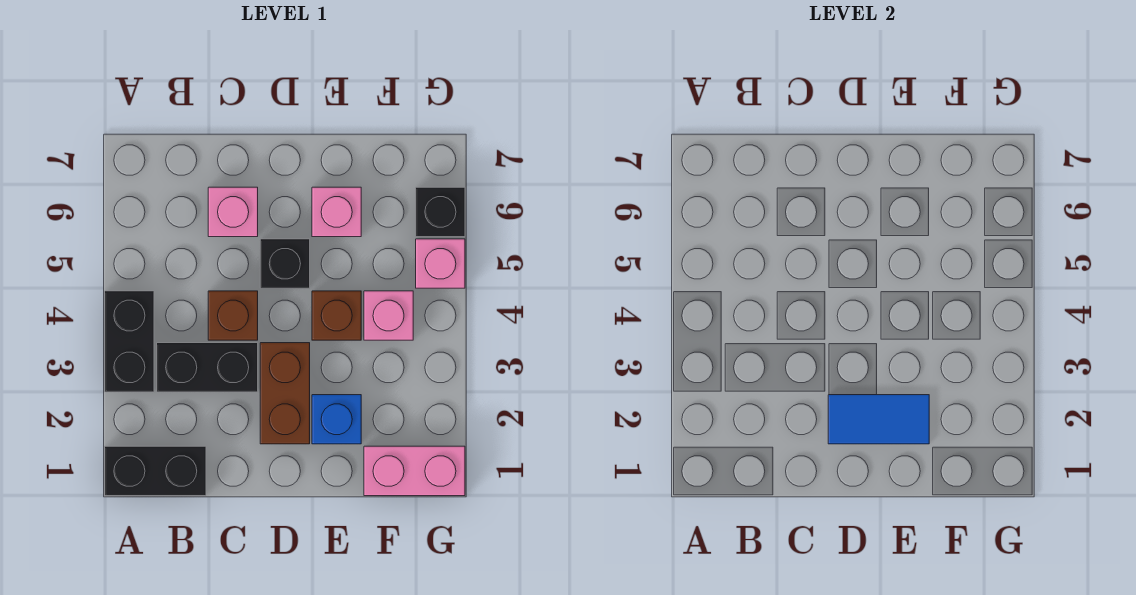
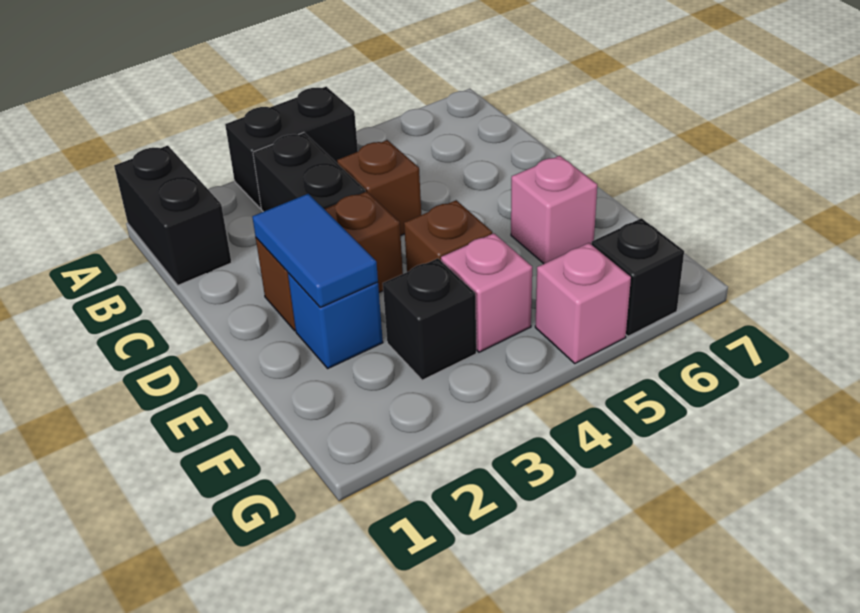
pink brick C6 level 1 -> none
black brick D5 level 1 -> black brick F3 level 1
pink brick F1:G1 level 1 -> none

